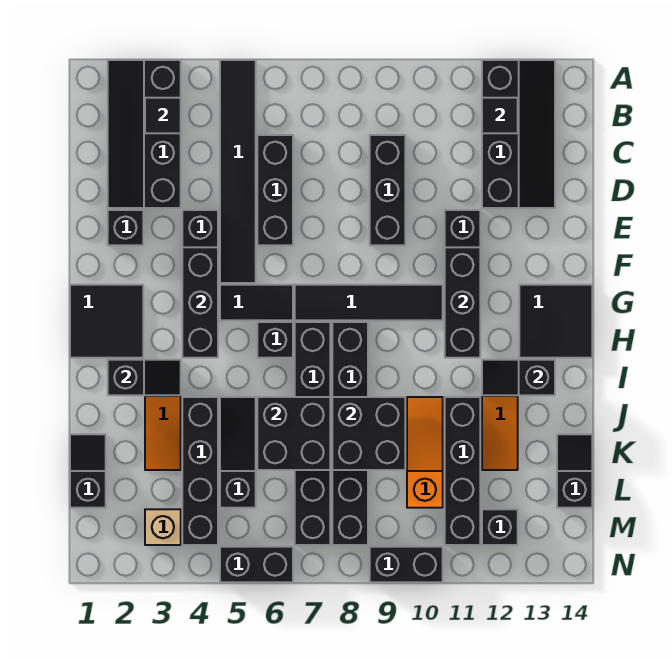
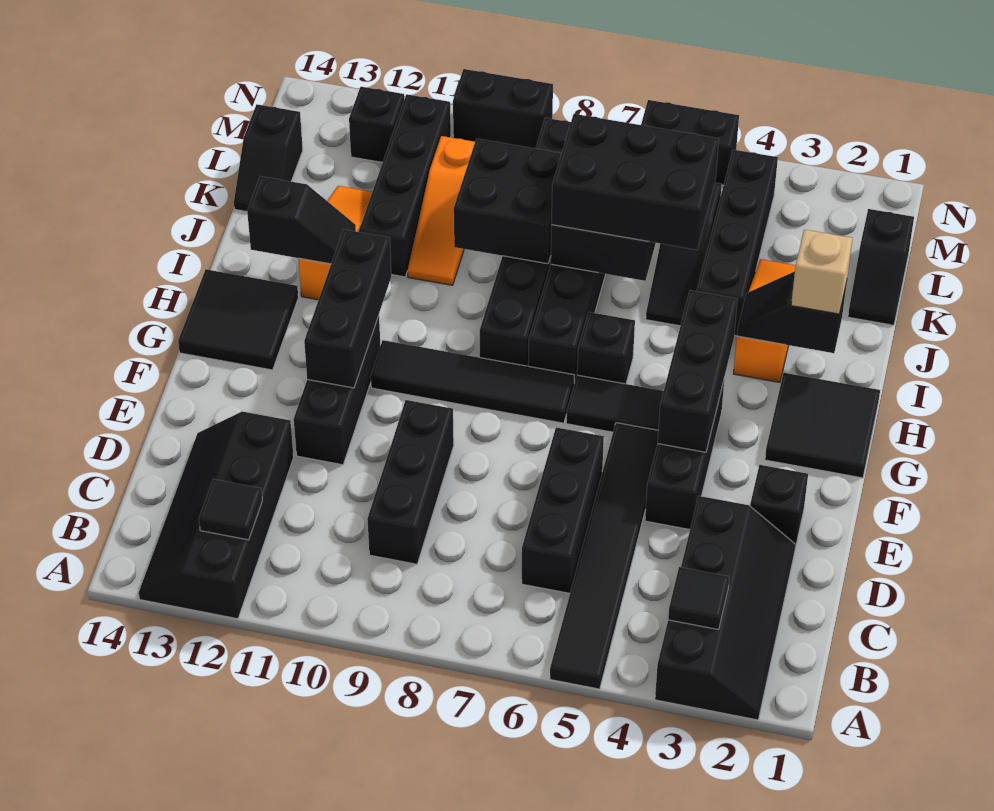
none -> black brick J5:K7 level 3
tan brick M3 level 1 -> tan brick I2 level 3

